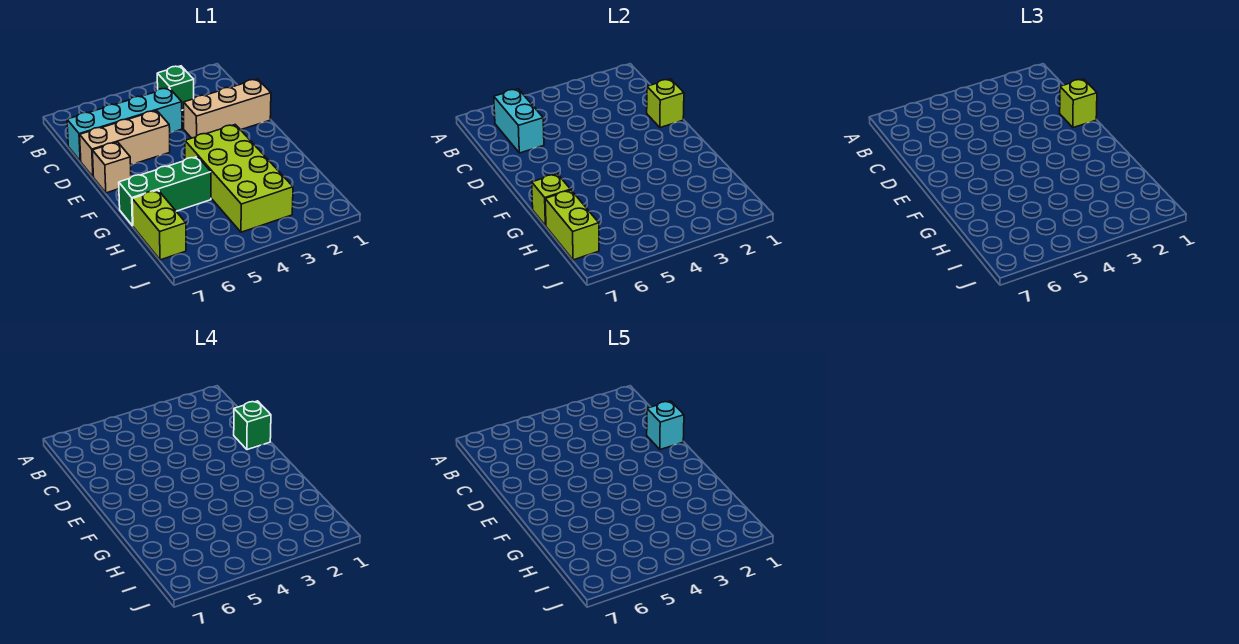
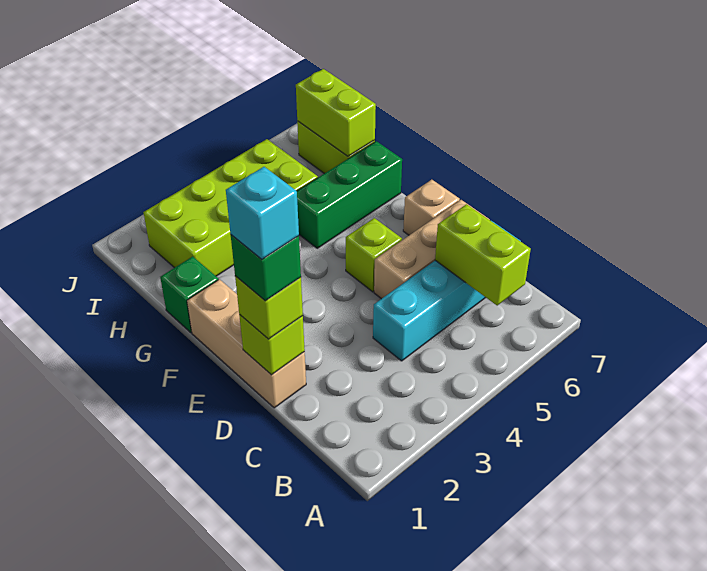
green brick B3 level 1 -> green brick G1 level 1
cyan brick B6:C6 level 2 -> lime brick B6:C6 level 2
tan brick D1:D3 level 1 -> tan brick D1:F1 level 1
lime brick F3:I4 level 1 -> lime brick H2:I5 level 1
lime brick G7 level 2 -> lime brick E5 level 1

